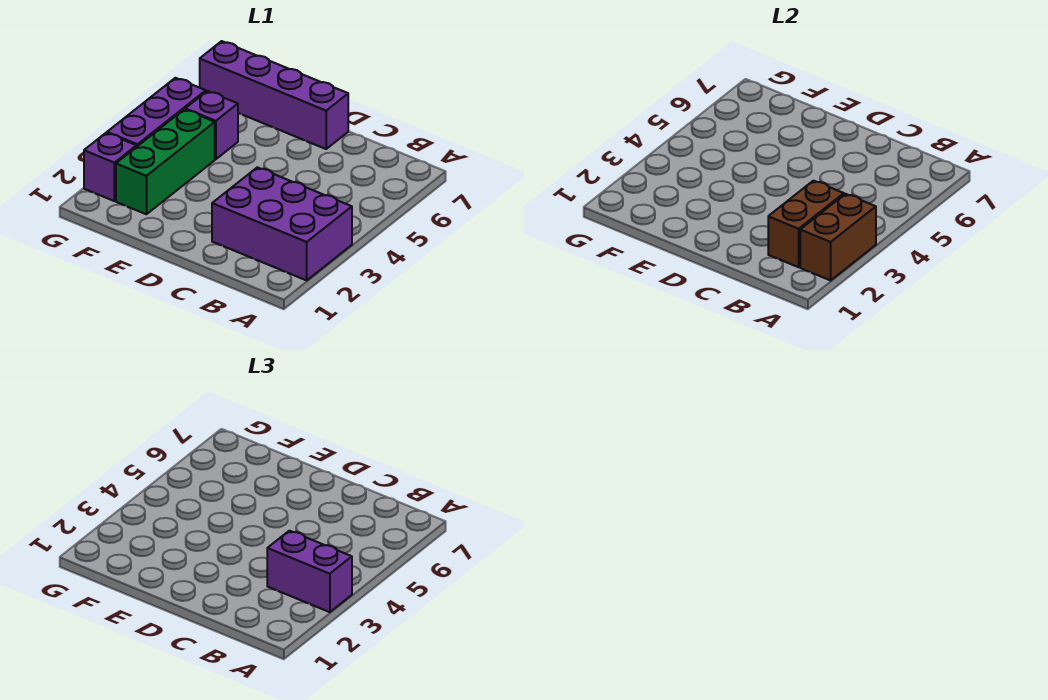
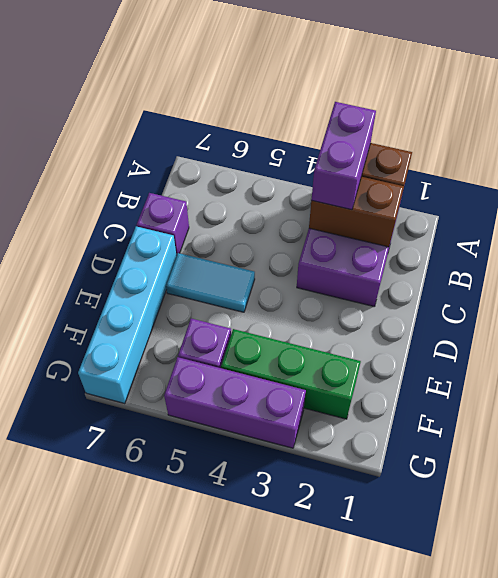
none -> cyan tile D5:D6 level 1
purple brick D7:G7 level 1 -> cyan brick D7:G7 level 1
purple brick G2 level 1 -> purple brick C7 level 1

